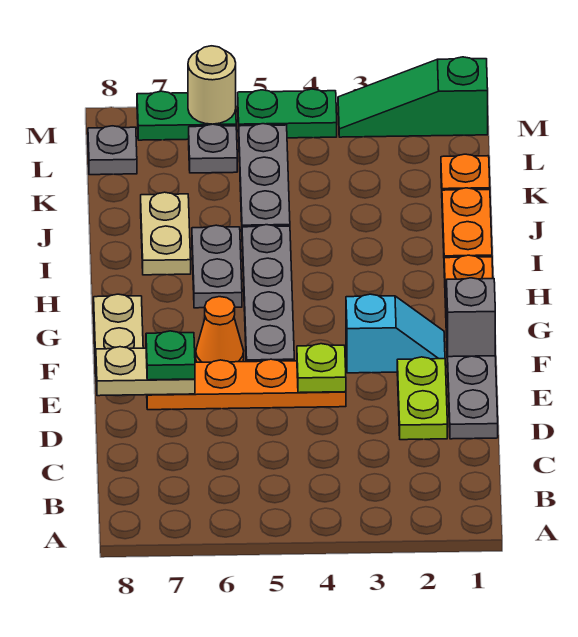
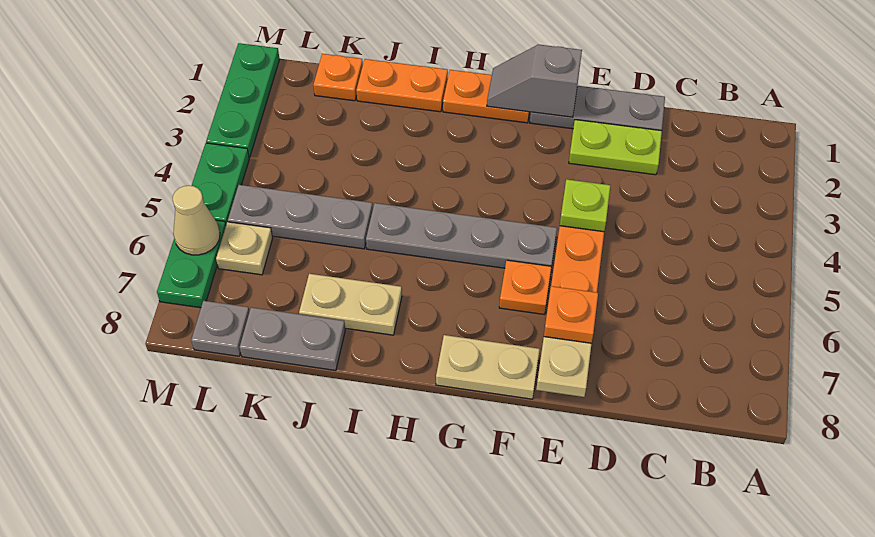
green plate E7 level 3 -> orange plate E7 level 3
cyan slope F2:F3 level 1 top 3 -> none
orange cone F6 level 1 -> orange plate F6 level 1
grey plate H6:I6 level 1 -> grey plate J8:K8 level 1
grey plate L6 level 1 -> tan plate L6 level 1
green slope M1:M3 level 1 top 1 -> green plate M1:M3 level 1
tan round brick M6 level 2 -> tan cone M6 level 2

